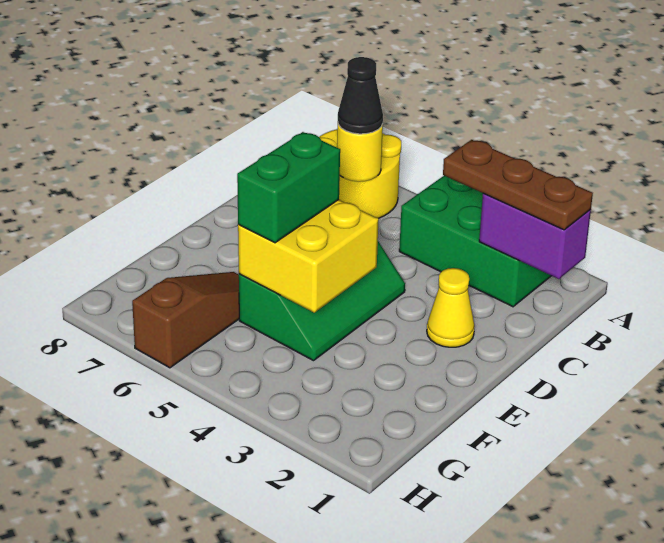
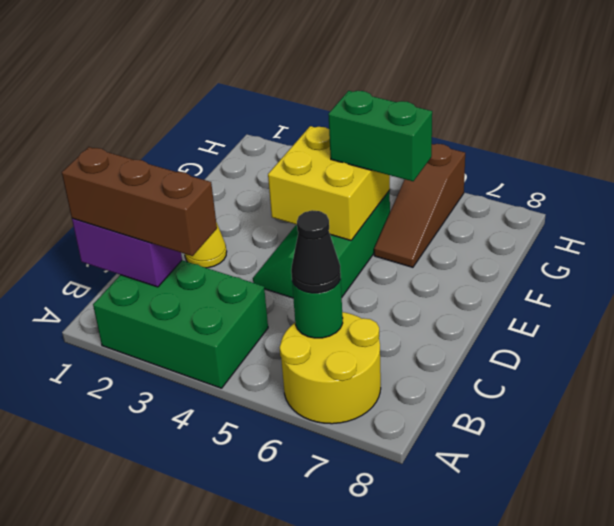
brown plate B1:B3 level 3 -> brown brick B1:B3 level 3
yellow round brick B6 level 2 -> green round brick B6 level 2
green brick E5:F5 level 3 -> green brick F5:F6 level 3

